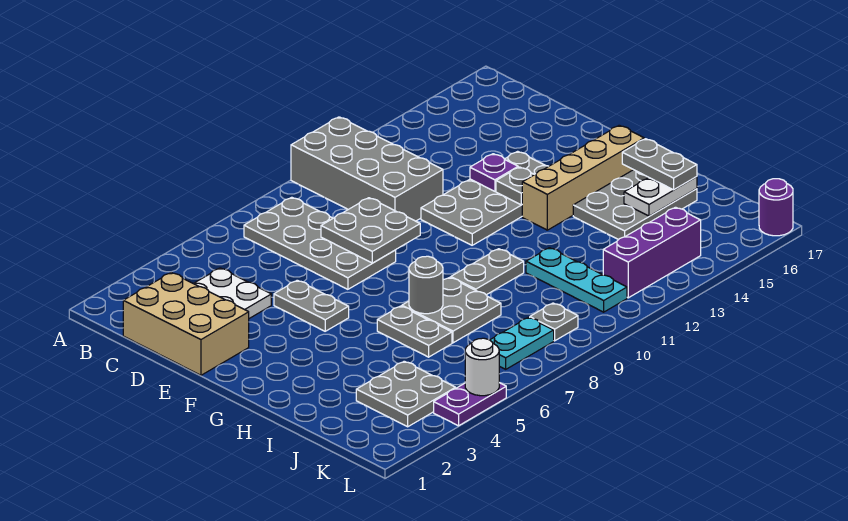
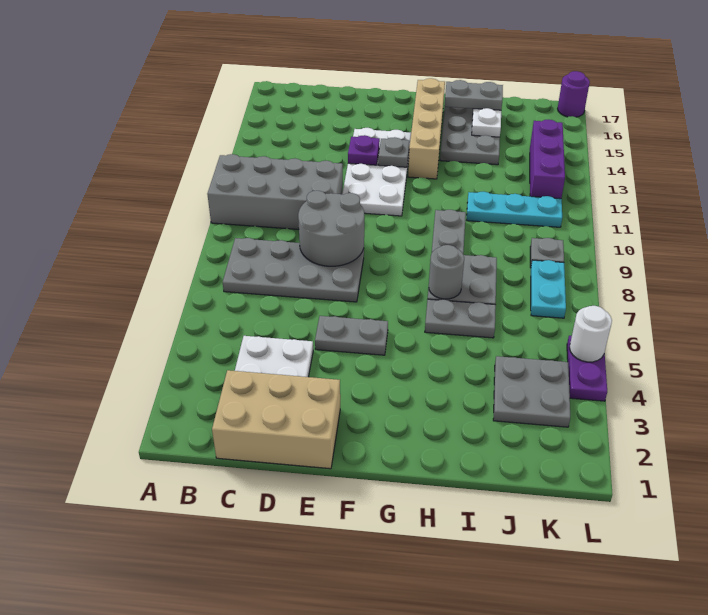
grey plate D8:E9 level 2 -> grey round brick D8:E9 level 2
grey plate E11:F14 level 1 -> white plate E11:F14 level 1

